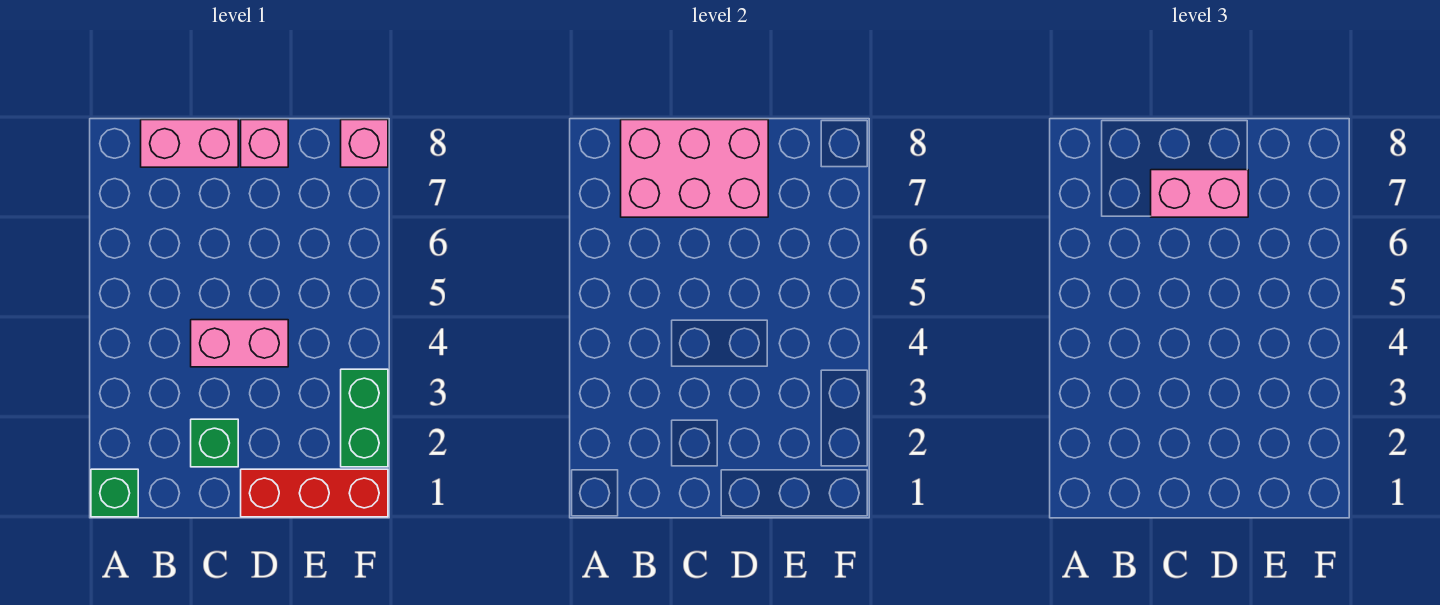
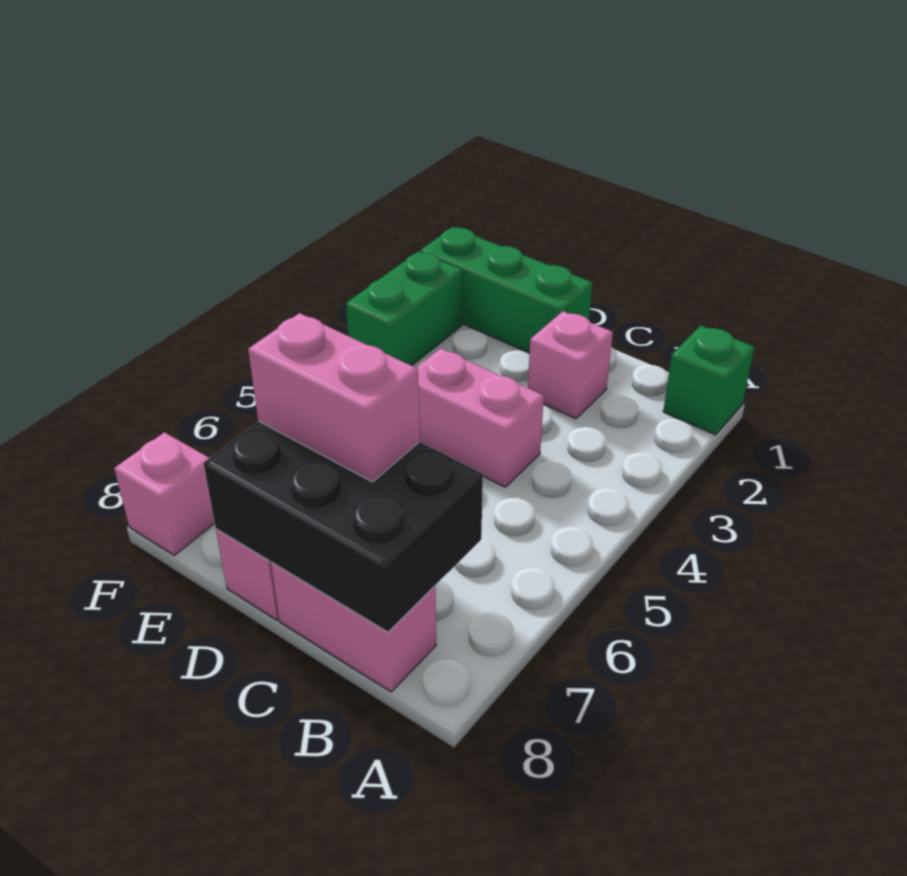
pink brick B7:D8 level 2 -> black brick B7:D8 level 2
green brick C2 level 1 -> pink brick C2 level 1
red brick D1:F1 level 1 -> green brick D1:F1 level 1

